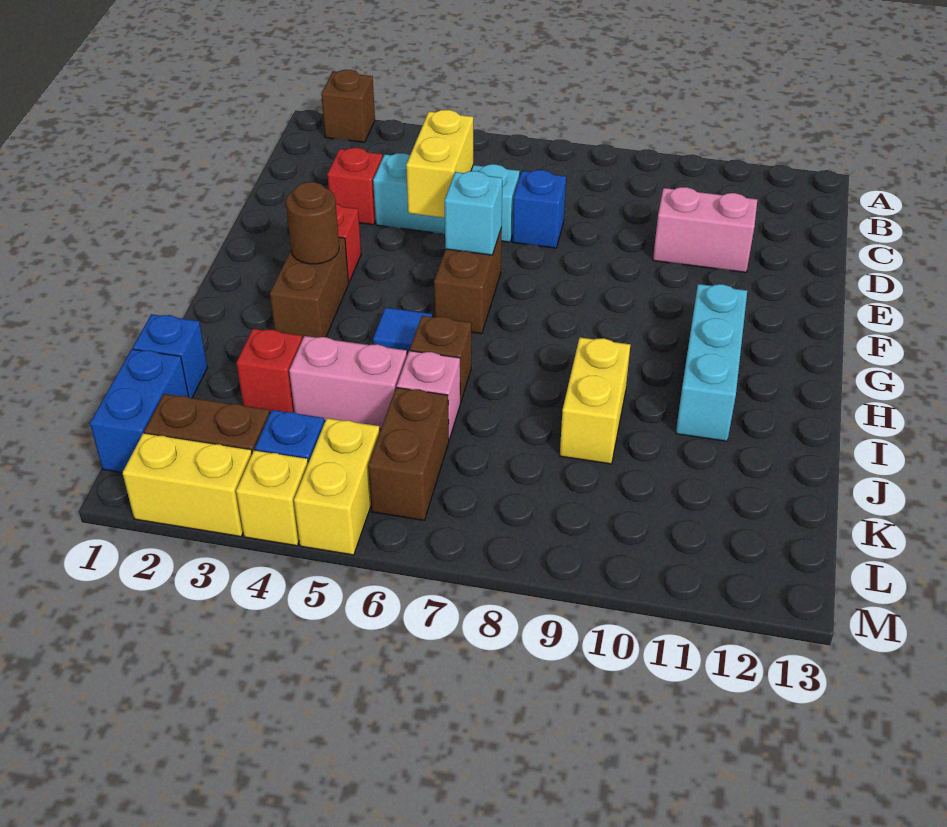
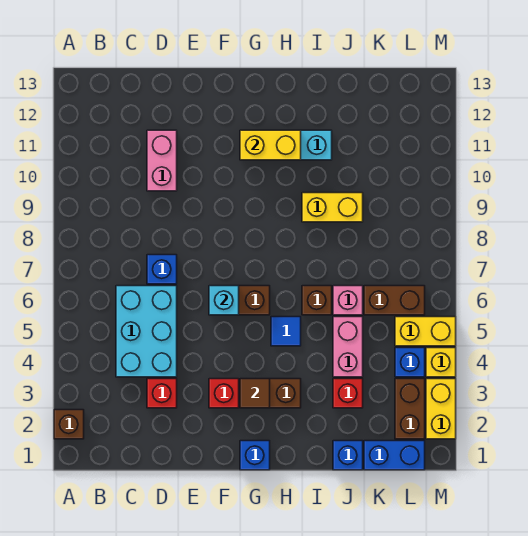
cyan brick D4:D6 level 1 -> cyan brick C4:D6 level 1
yellow brick D5:E5 level 2 -> yellow brick G11:H11 level 2
none -> blue brick G1 level 1
brown round brick G3 level 2 -> brown tile G3 level 2

